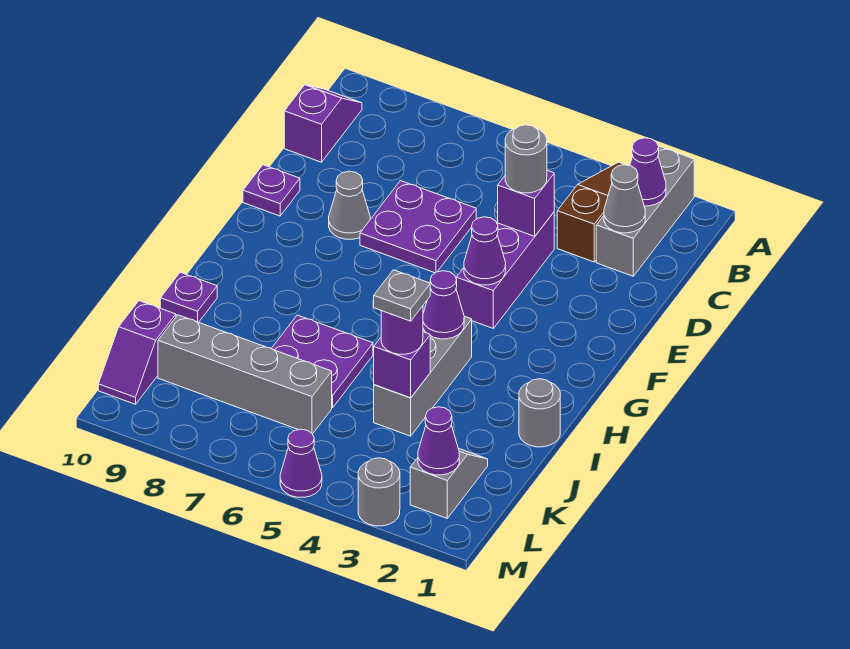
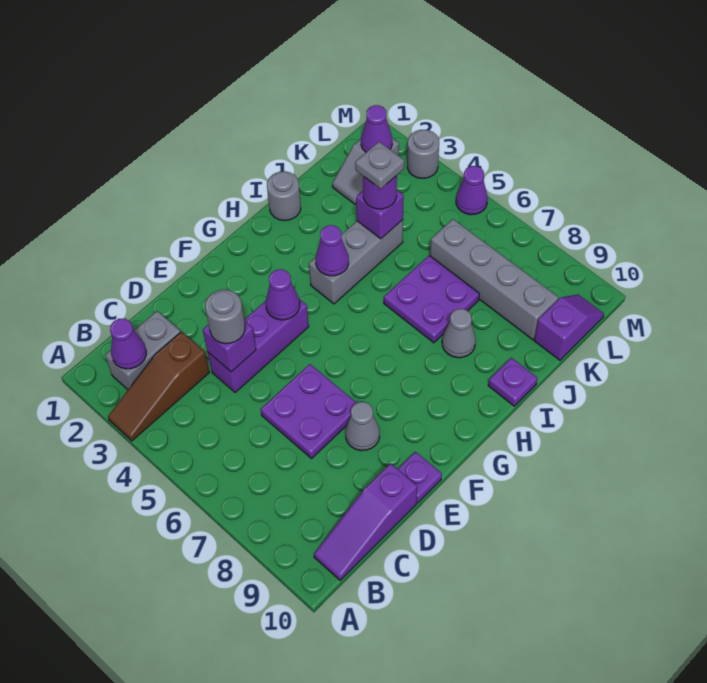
grey brick A2:C2 level 1 -> grey brick B2:C2 level 1
purple slope B10:C10 level 1 top C -> purple slope B10:D10 level 1 top D
grey cone C2 level 2 -> grey cone I8 level 1

